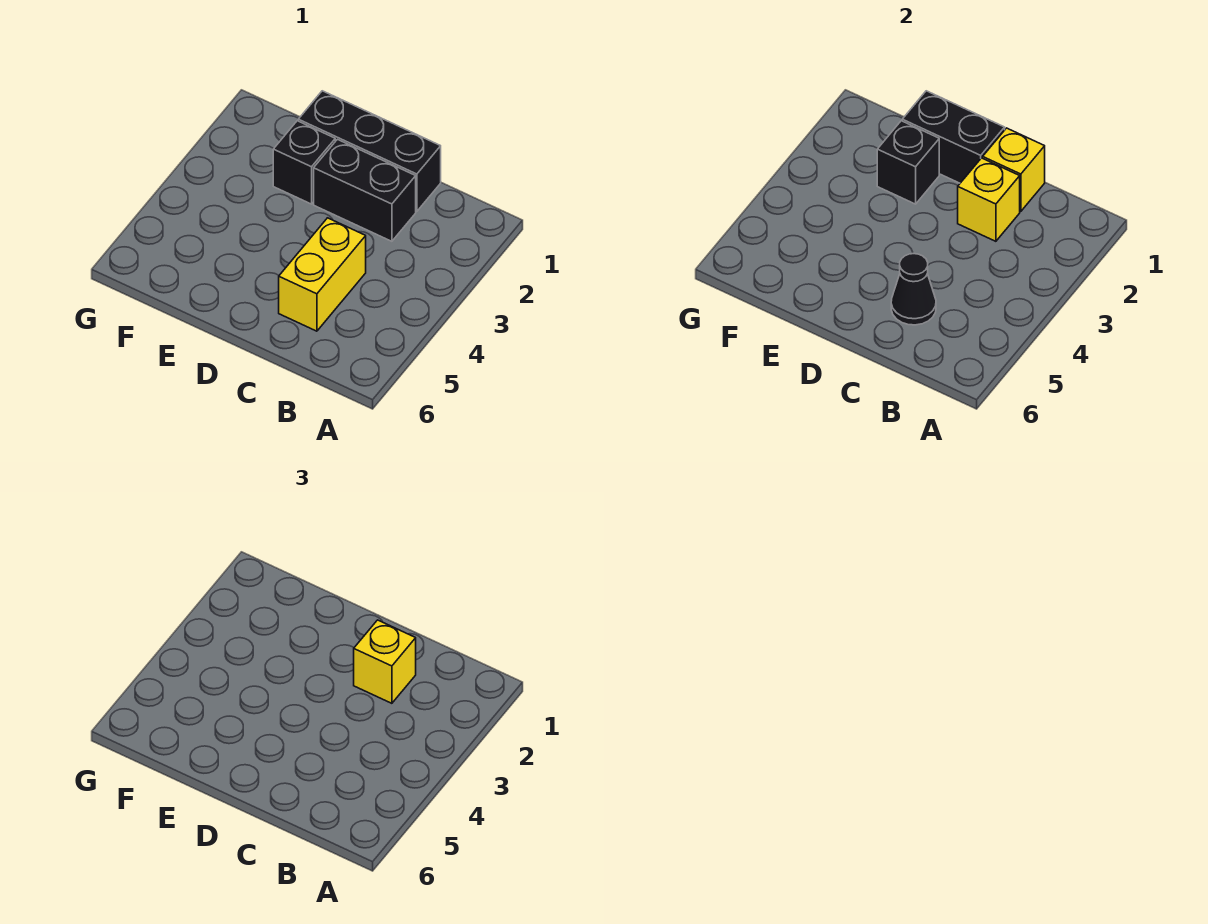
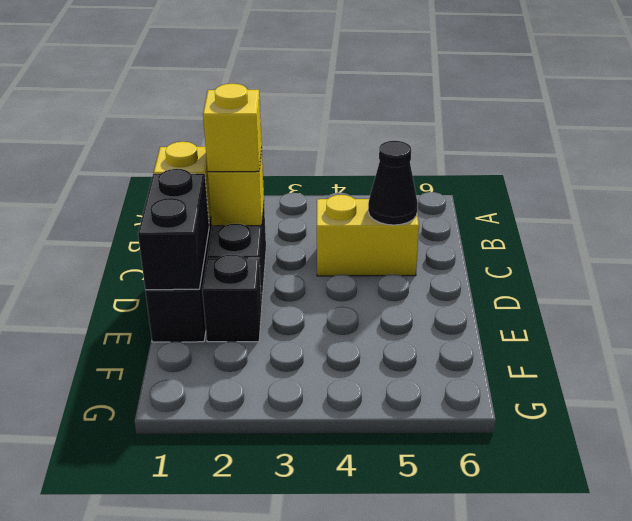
black brick E2 level 2 -> none

